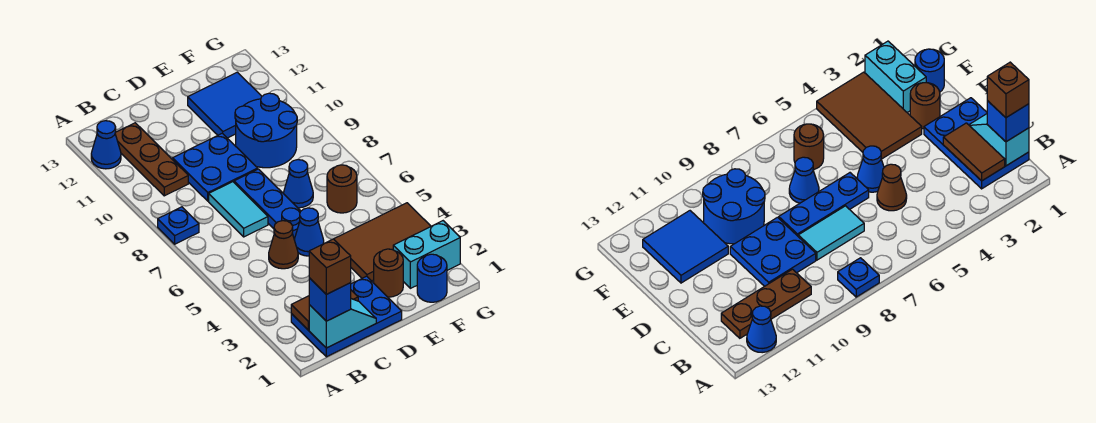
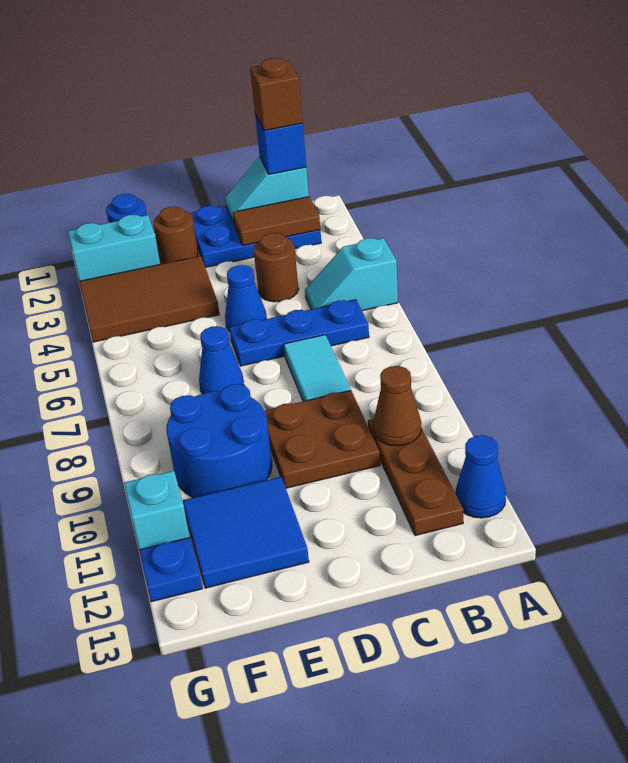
none -> cyan slope A5:B5 level 1 top A
blue plate A8 level 1 -> blue plate G12 level 1
brown cone C5 level 1 -> brown cone B10 level 2
blue plate C9:D10 level 1 -> brown plate C9:D10 level 1
blue plate D6:D8 level 1 -> blue plate B6:D6 level 1
brown round brick F6 level 1 -> brown round brick C4 level 1
none -> cyan brick G11 level 1

